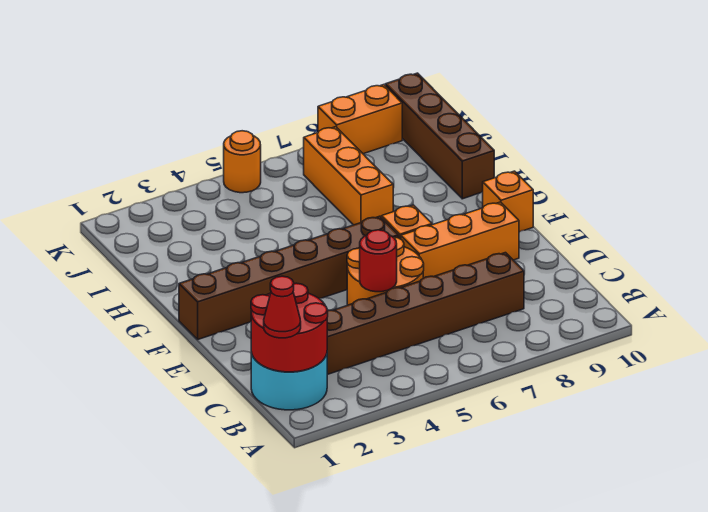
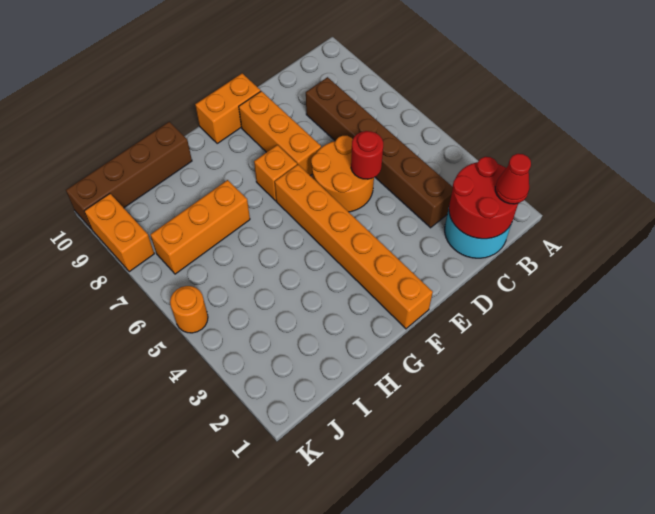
brown brick F1:F6 level 1 -> orange brick F1:F6 level 1
orange brick F10 level 1 -> orange brick E10:F10 level 1

